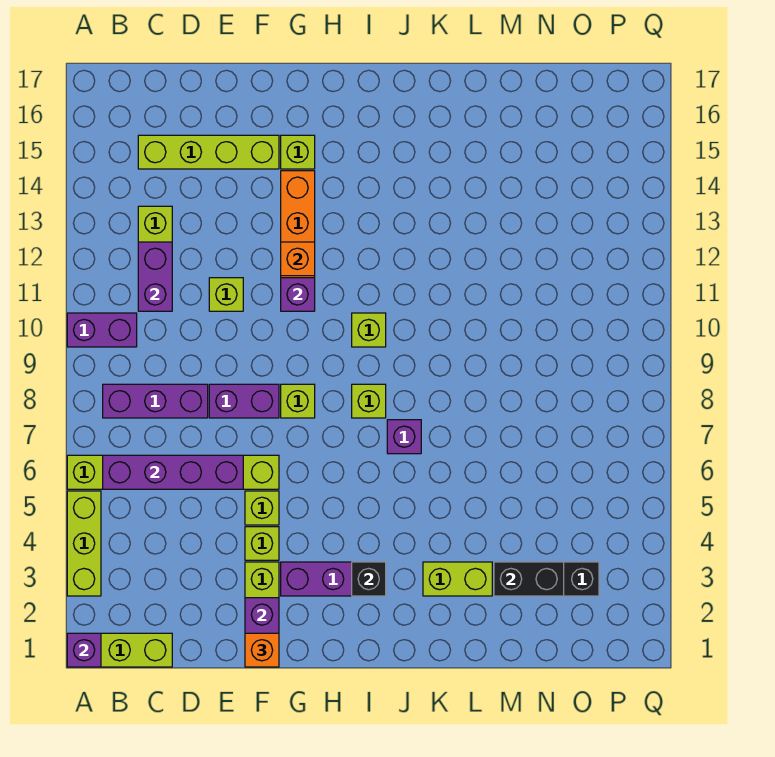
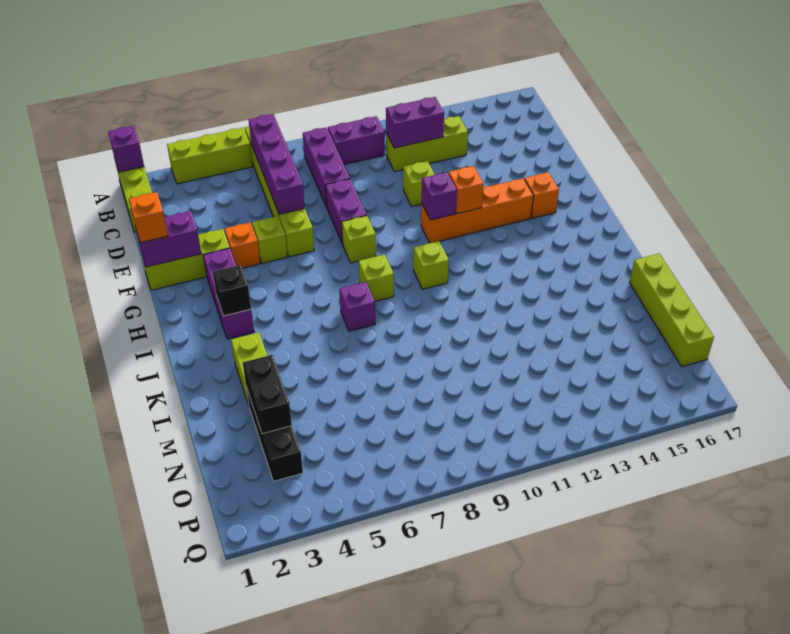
purple brick A10:B10 level 1 -> purple brick B9:B10 level 1
lime brick C15:F15 level 1 -> lime brick L17:O17 level 1
lime brick F4 level 1 -> orange brick F4 level 1
lime brick G15 level 1 -> orange brick G15 level 1

